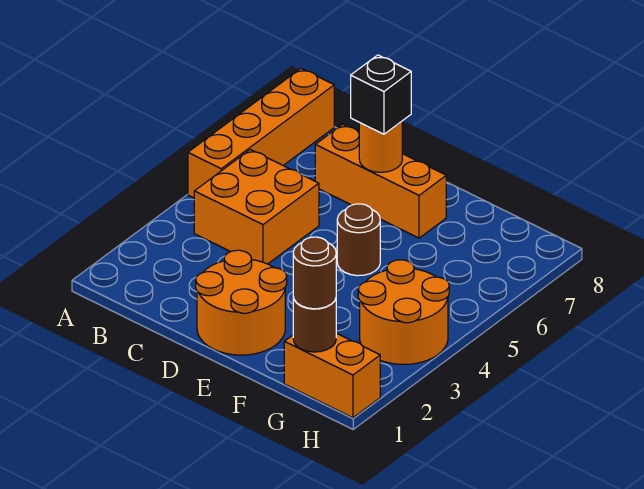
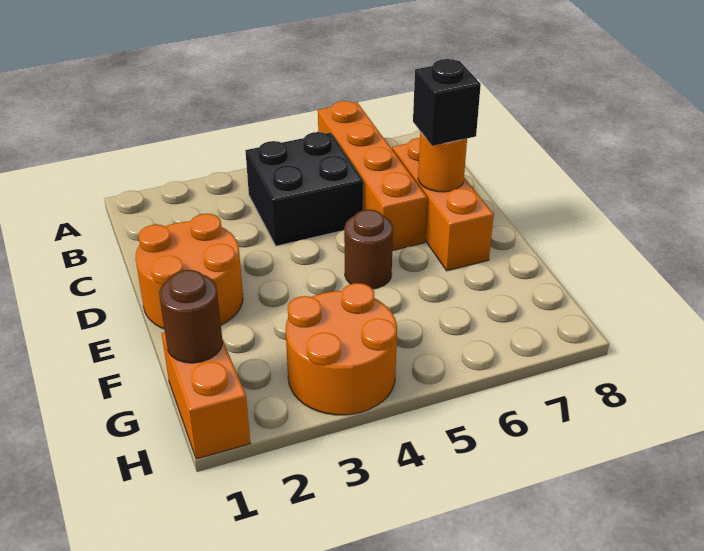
orange brick A5:A8 level 1 -> orange brick A6:D6 level 1
orange brick B4:C5 level 1 -> black brick B4:C5 level 1
brown round brick G1 level 3 -> none

